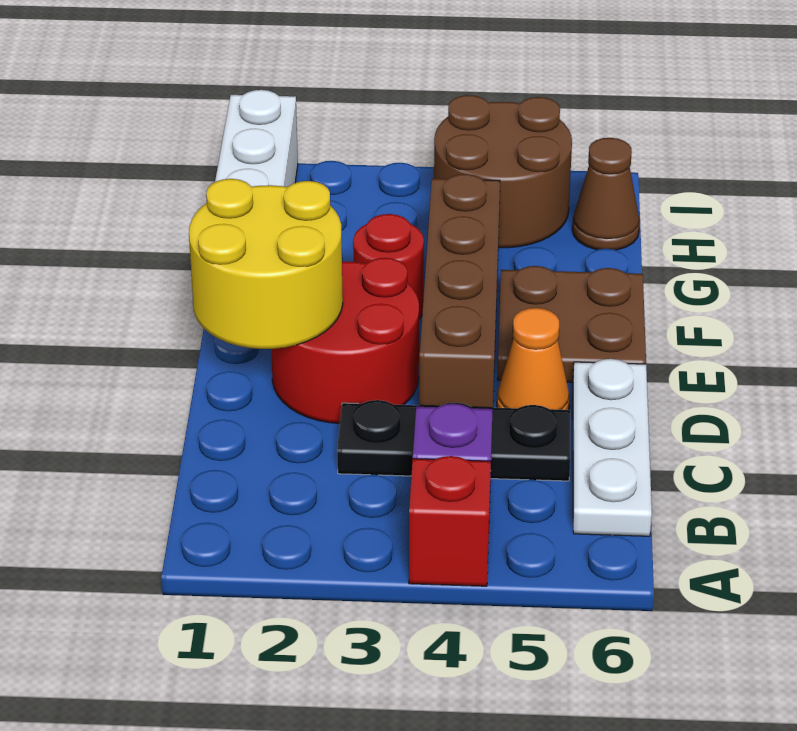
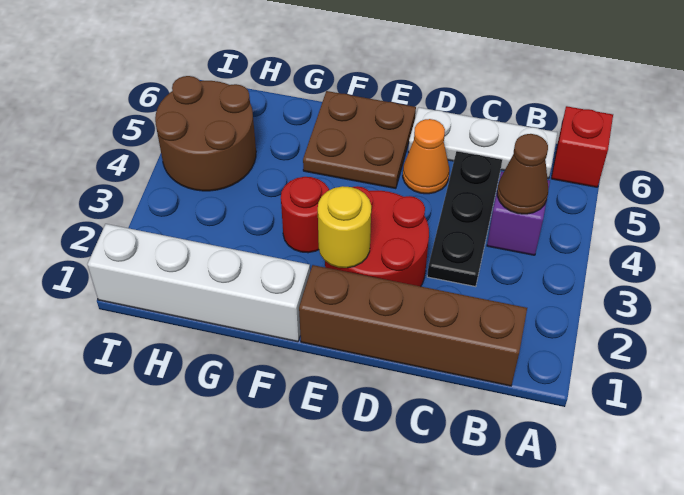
red brick A4 level 1 -> red brick A6 level 1
yellow round brick D1:E2 level 2 -> yellow round brick E2 level 2
brown brick D4:G4 level 1 -> brown brick B1:E1 level 1
brown cone H6 level 1 -> brown cone B4 level 2

